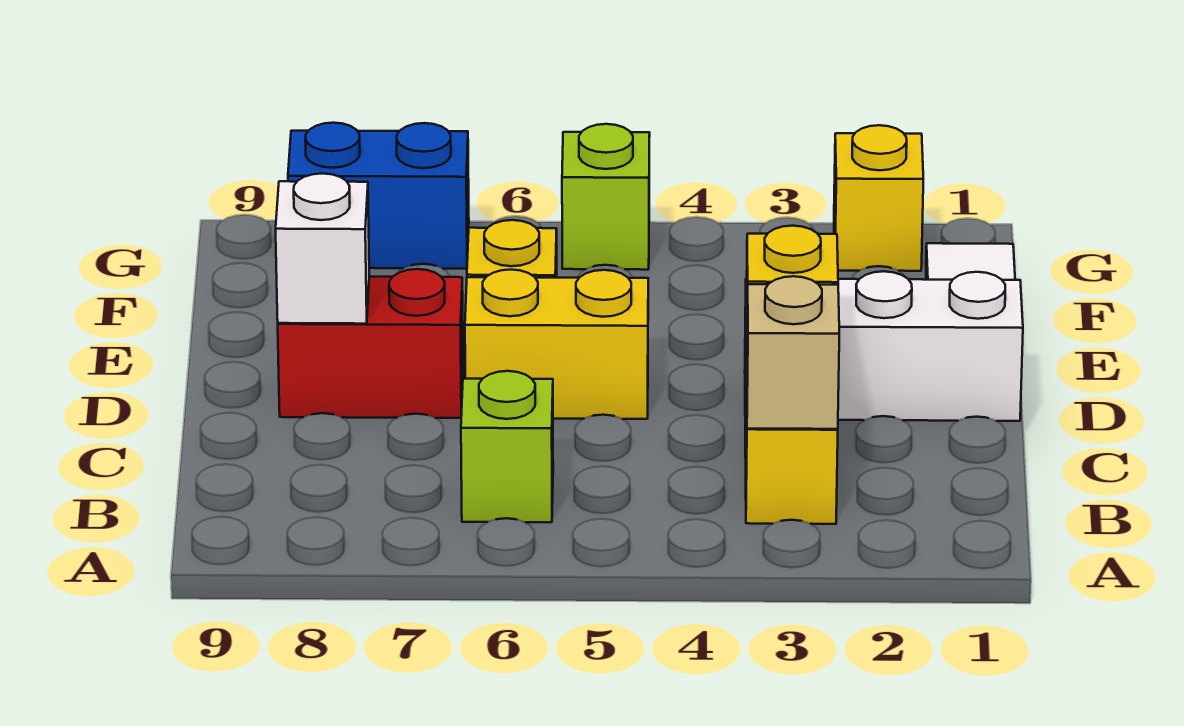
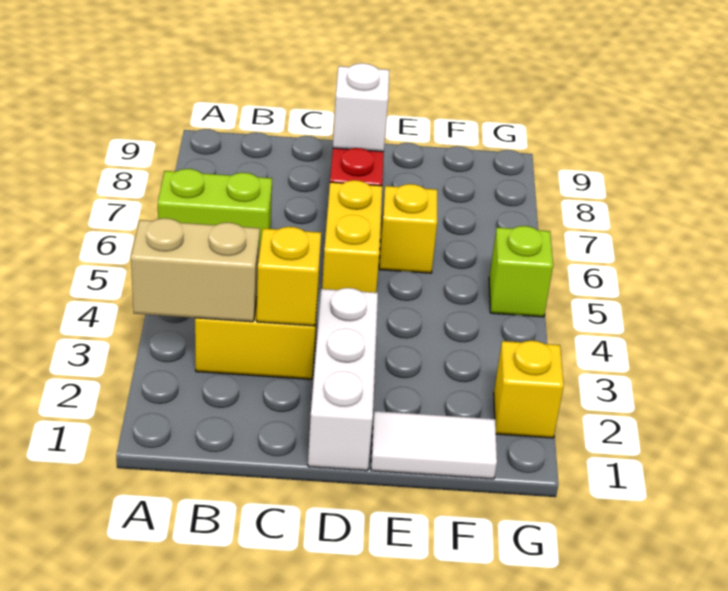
tan brick B3 level 2 -> tan brick A3:B3 level 2
lime brick B6 level 1 -> lime brick A6:B6 level 1
blue brick G7:G8 level 1 -> none

